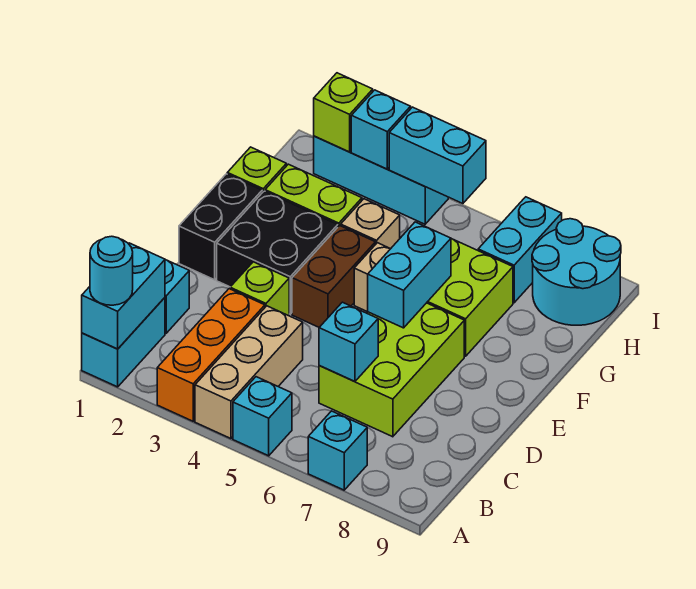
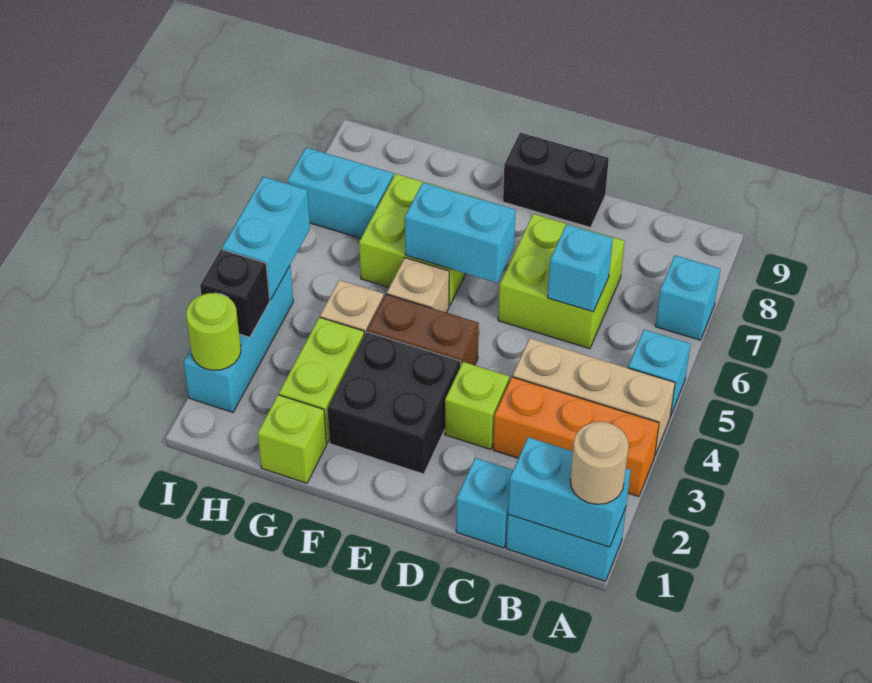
cyan round brick A1 level 3 -> tan round brick A1 level 3
lime brick C6:E7 level 1 -> lime brick C6:D7 level 1
black brick E1:F1 level 1 -> black brick D9:E9 level 1
cyan round brick H8:I9 level 1 -> none
lime brick I2 level 2 -> lime round brick I2 level 2
cyan brick I3 level 2 -> black brick I3 level 2

